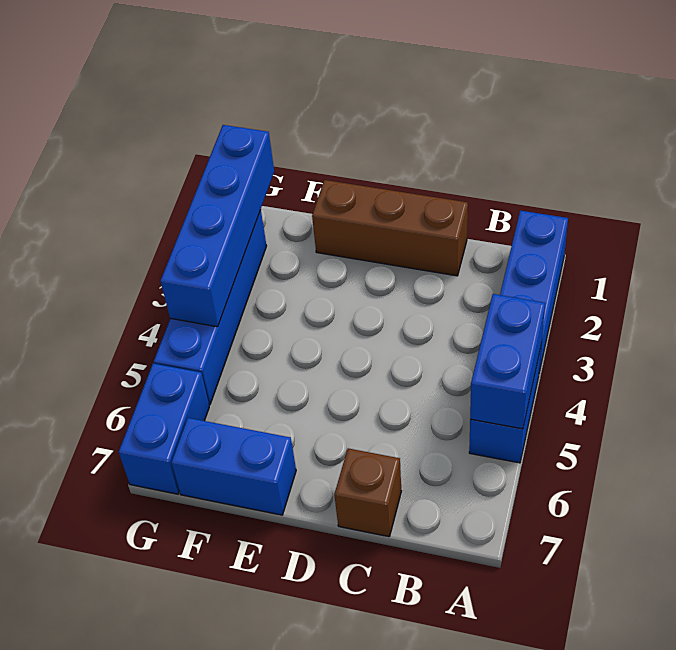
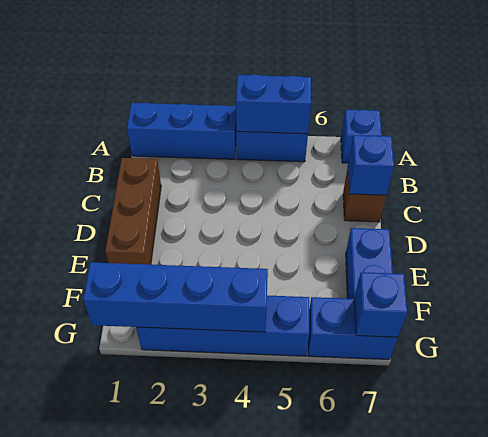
none -> blue brick A7 level 1
none -> blue brick C7 level 2
none -> blue brick G7 level 2

